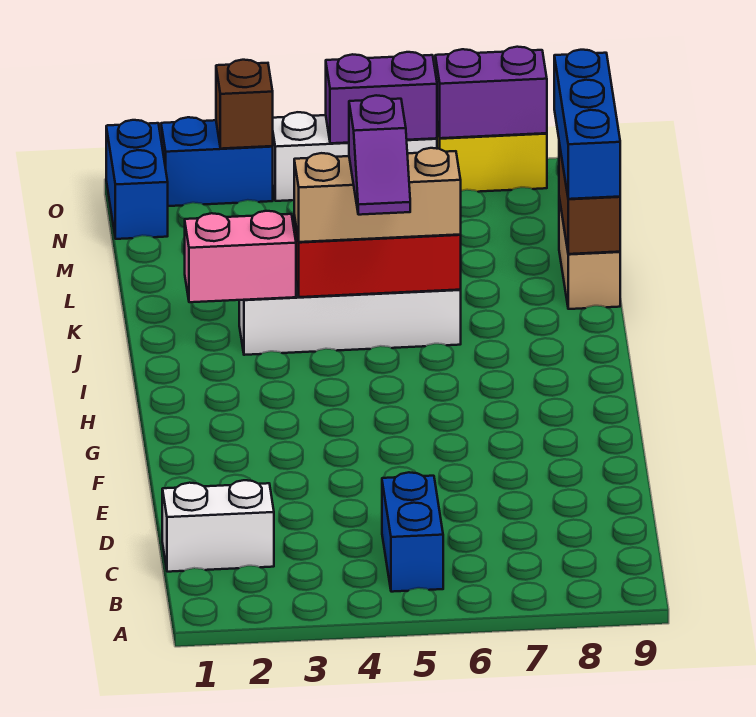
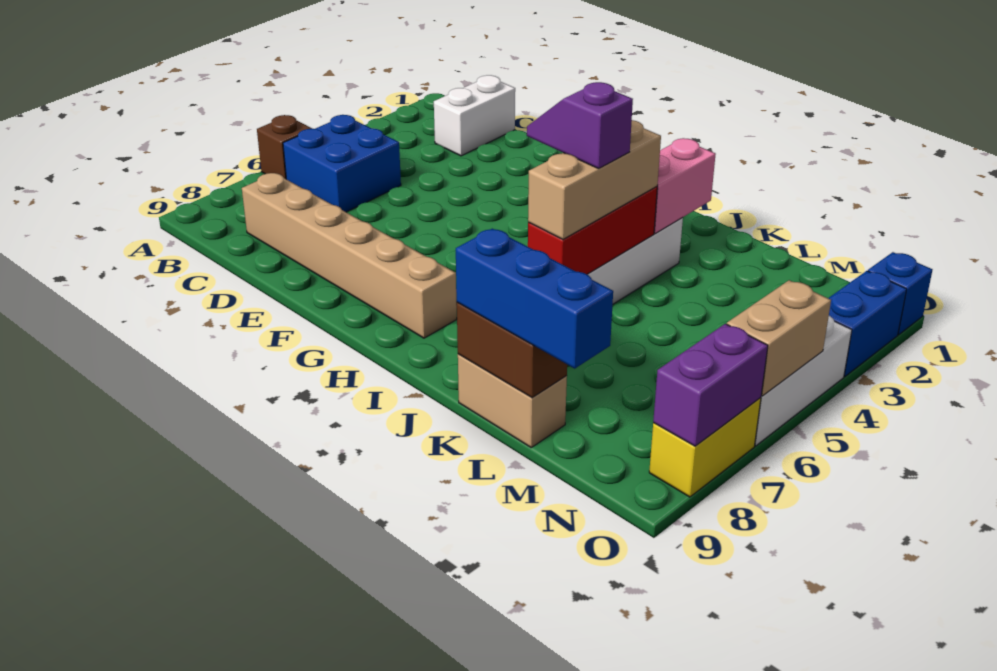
blue brick B5:C5 level 1 -> blue brick B5:C6 level 1
none -> tan brick C8:H8 level 1
blue brick N1:O1 level 1 -> blue brick O1 level 1
brown brick O3 level 2 -> brown brick A6 level 1
purple brick O5:O6 level 2 -> tan brick O5:O6 level 2

